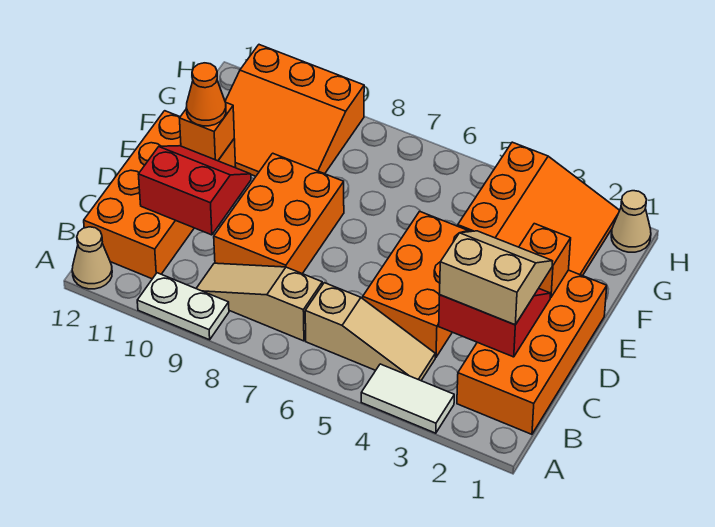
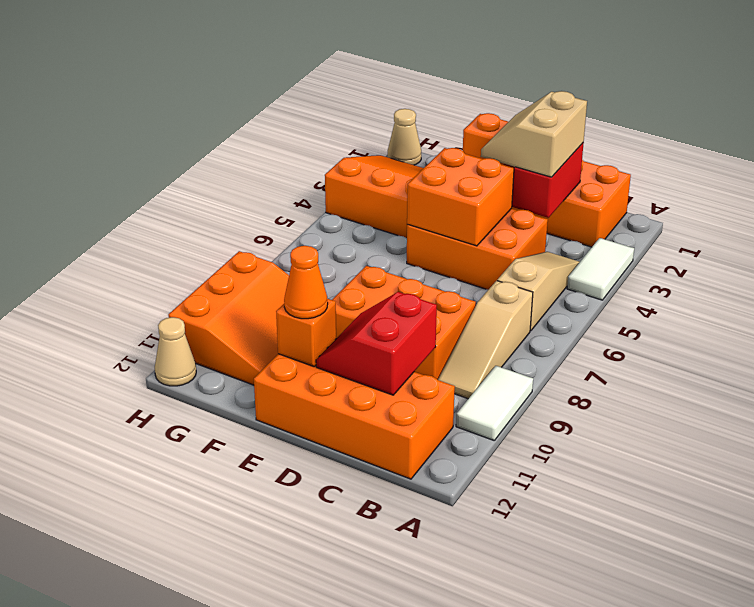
white plate A9:A10 level 1 -> white tile A9:A10 level 1
tan cone A12 level 1 -> tan cone H12 level 1
none -> orange brick D4:E5 level 2

